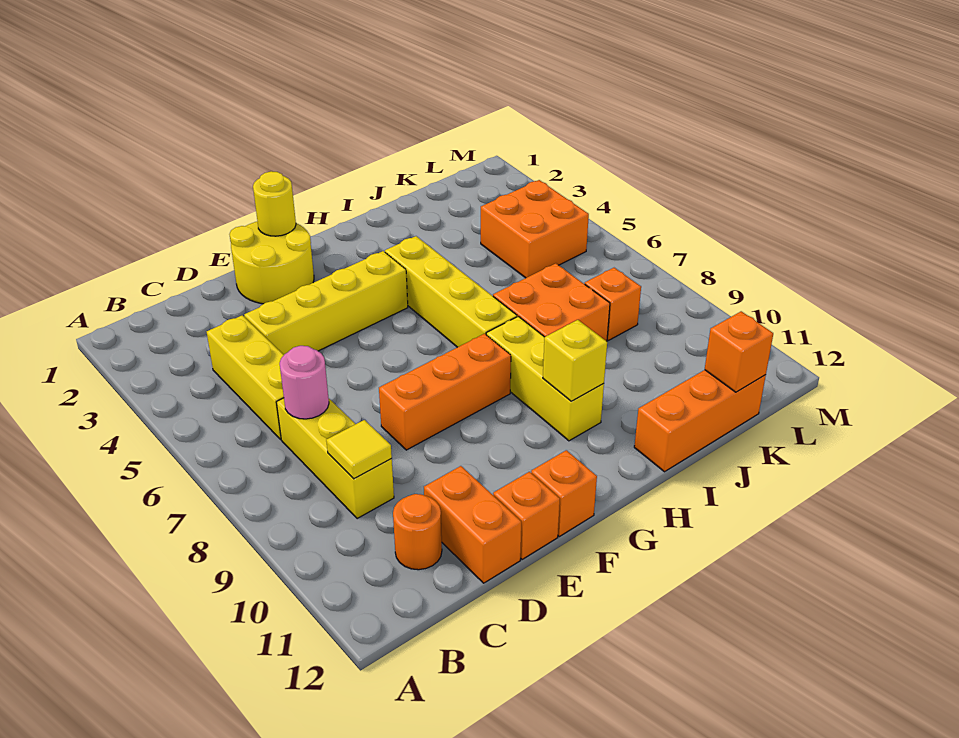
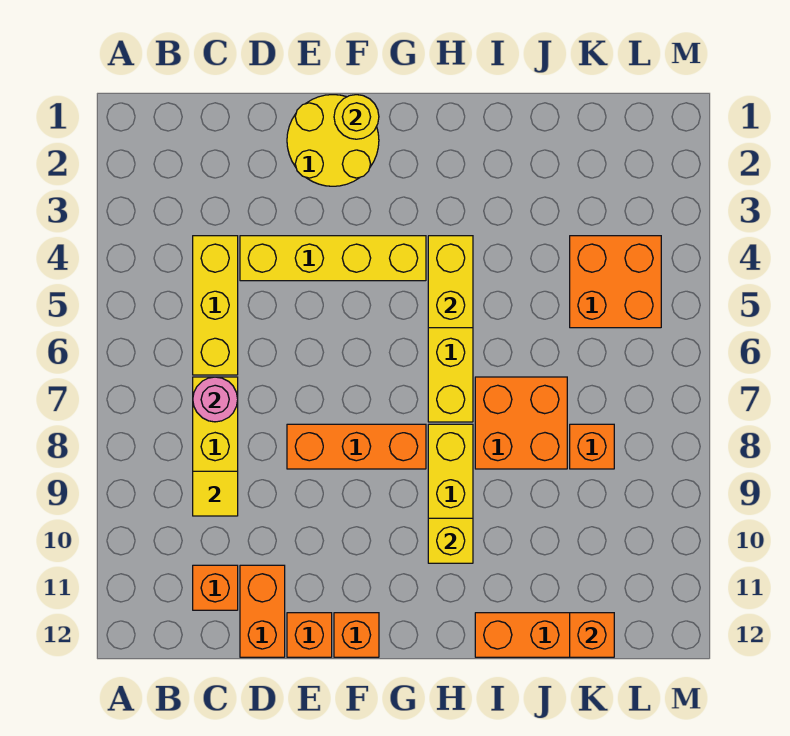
orange round brick C11 level 1 -> orange brick C11 level 1
none -> yellow brick H4:H5 level 2

